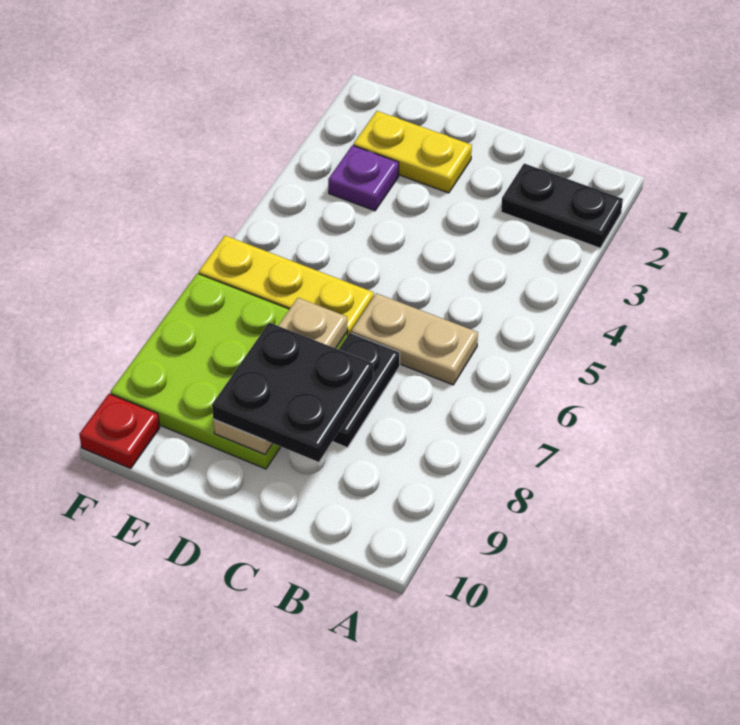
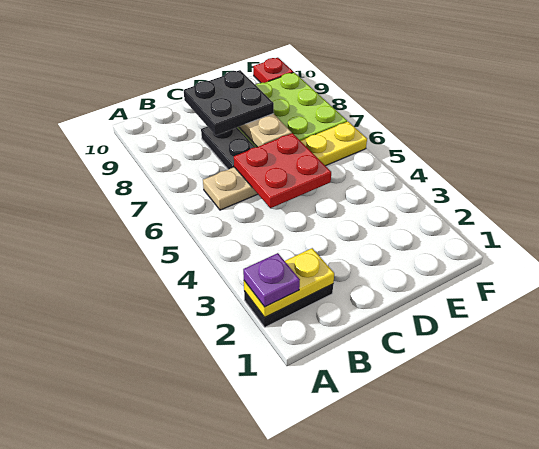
none -> red plate C5:D6 level 2
yellow plate D2:E2 level 1 -> yellow plate A2:B2 level 2
purple plate E3 level 1 -> purple plate A2 level 3

